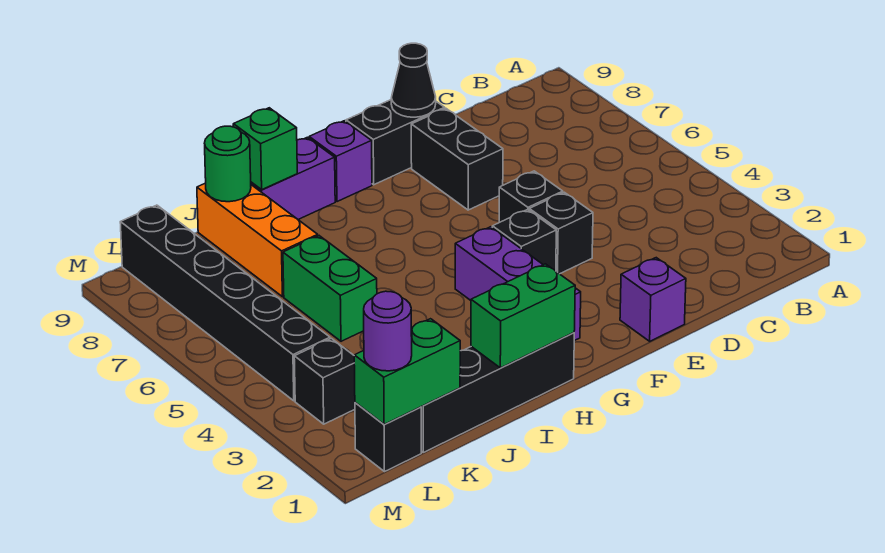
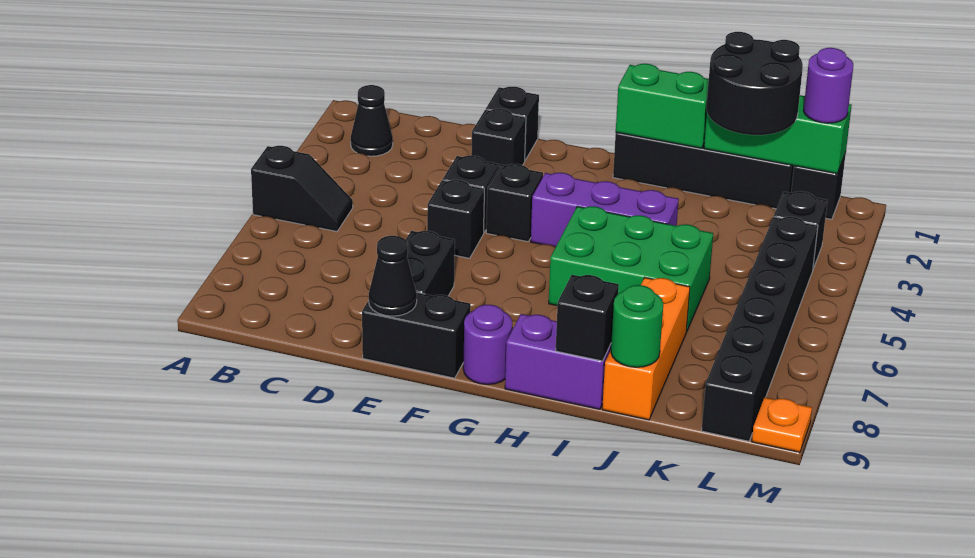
none -> black slope A5:B5 level 1 top A
none -> black cone B2 level 1
purple brick E1 level 1 -> black brick E1 level 1
none -> black brick E2 level 1
purple brick G2:G4 level 1 -> purple brick G4:I4 level 1
purple brick G9 level 1 -> purple round brick G9 level 1
green brick I9 level 2 -> black brick I9 level 2
none -> black round brick J1:K2 level 3
green brick J5:J6 level 1 -> green brick H5:J6 level 1
green brick K1:L1 level 2 -> green brick J1:L1 level 2
none -> orange plate M9 level 1

